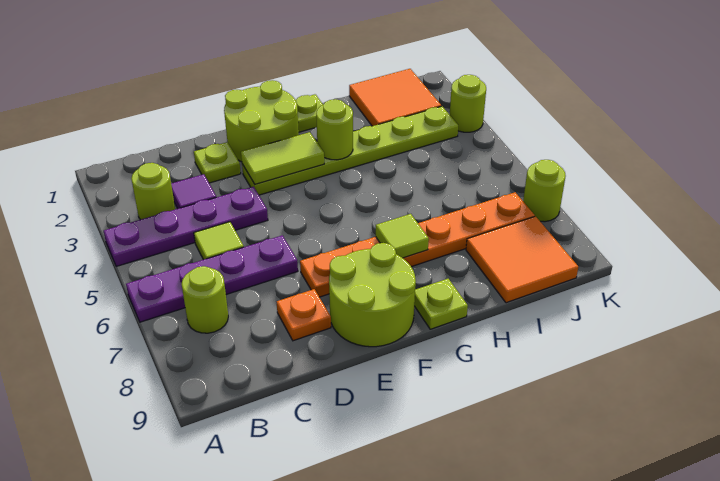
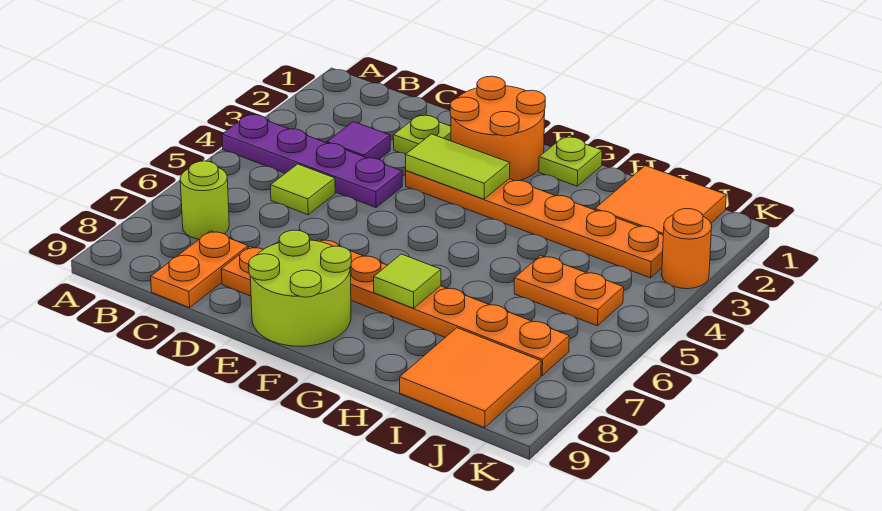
purple plate A6:D6 level 1 -> none
lime round brick B3 level 1 -> none
none -> orange plate C8:C9 level 1
lime round brick E1:F2 level 1 -> orange round brick E1:F2 level 1
lime plate E3:J3 level 1 -> orange plate E3:J3 level 1
lime round brick G3 level 2 -> none
lime plate G9 level 1 -> none
none -> orange plate I5:J5 level 1
lime round brick K3 level 1 -> orange round brick K3 level 1
lime round brick K7 level 1 -> none

